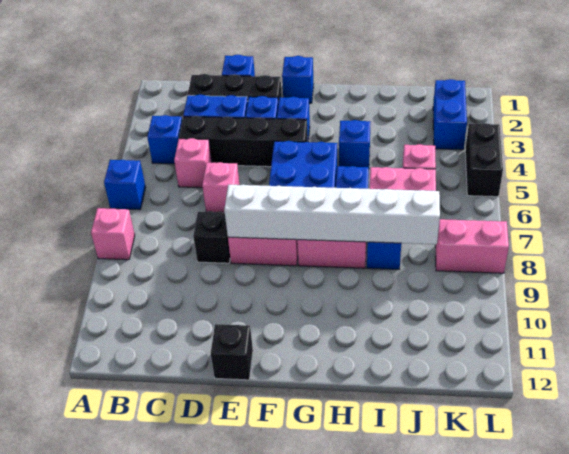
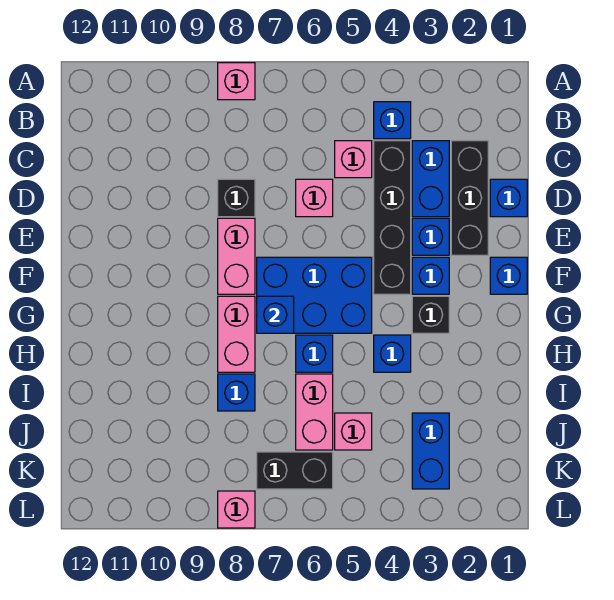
blue brick A6 level 1 -> blue brick G7 level 2
white brick E8:J8 level 2 -> none
black brick E12 level 1 -> black brick G3 level 1
blue brick K2:K3 level 1 -> blue brick J3:K3 level 1
pink brick K8:L8 level 1 -> pink brick L8 level 1
black brick L4:L5 level 1 -> black brick K6:K7 level 1

